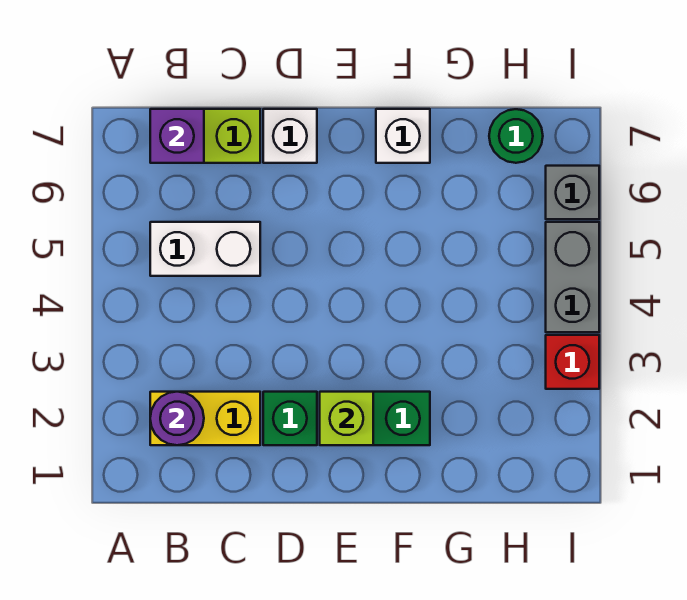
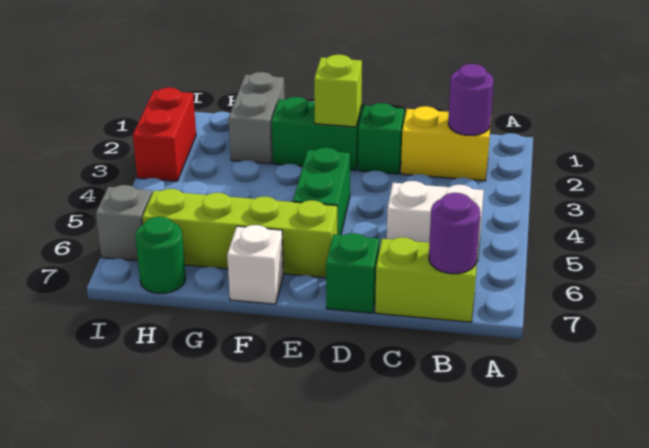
purple brick B7 level 2 -> purple round brick B7 level 2
white brick D7 level 1 -> green brick D7 level 1
none -> green brick E4:E5 level 1
none -> lime brick E6:H6 level 1
red brick I3 level 1 -> red brick I2:I3 level 1
grey brick I4:I5 level 1 -> grey brick G1:G2 level 1

